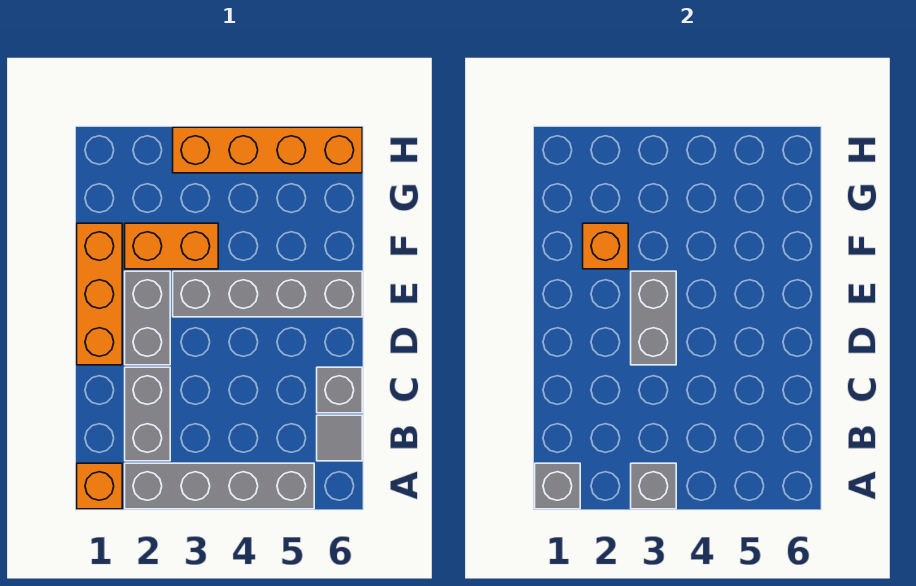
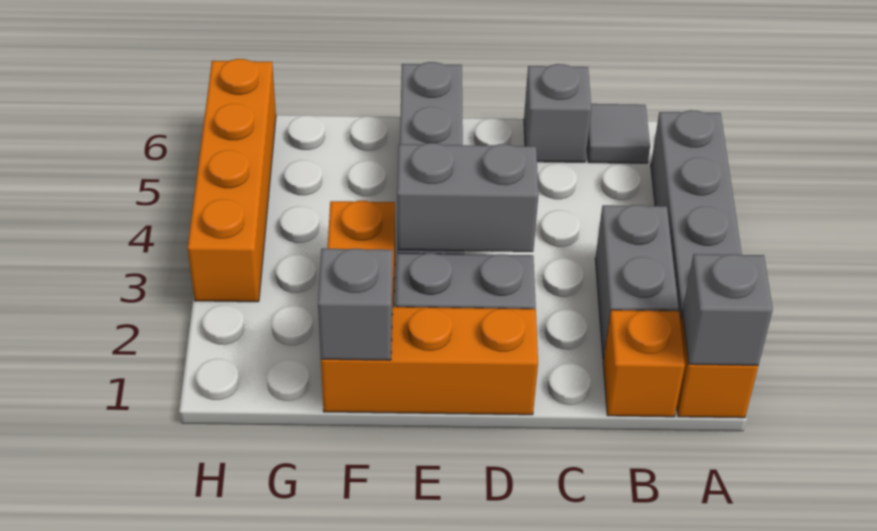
grey brick A3 level 2 -> grey brick F1 level 2
grey brick B2:C2 level 1 -> grey brick B2:B3 level 1
orange brick F2 level 2 -> orange brick B1 level 1

